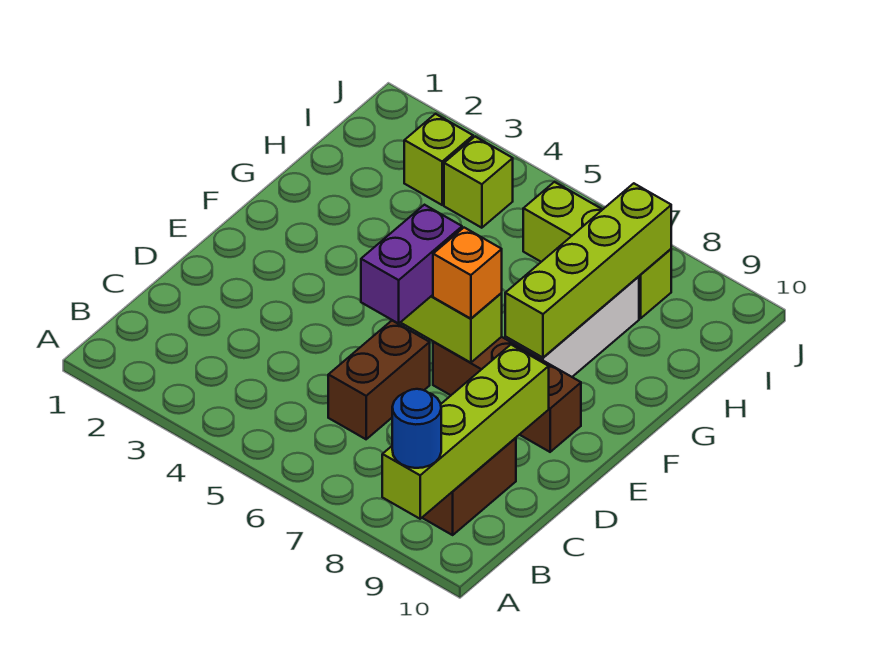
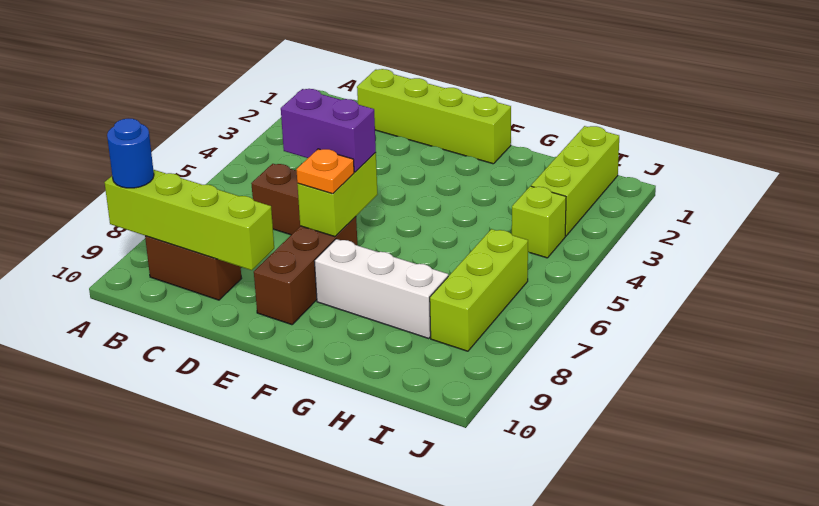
orange brick E7 level 3 -> orange plate E7 level 3
lime brick F8:I8 level 2 -> lime brick C1:F1 level 1
lime brick I3 level 1 -> lime brick I1:I3 level 1

